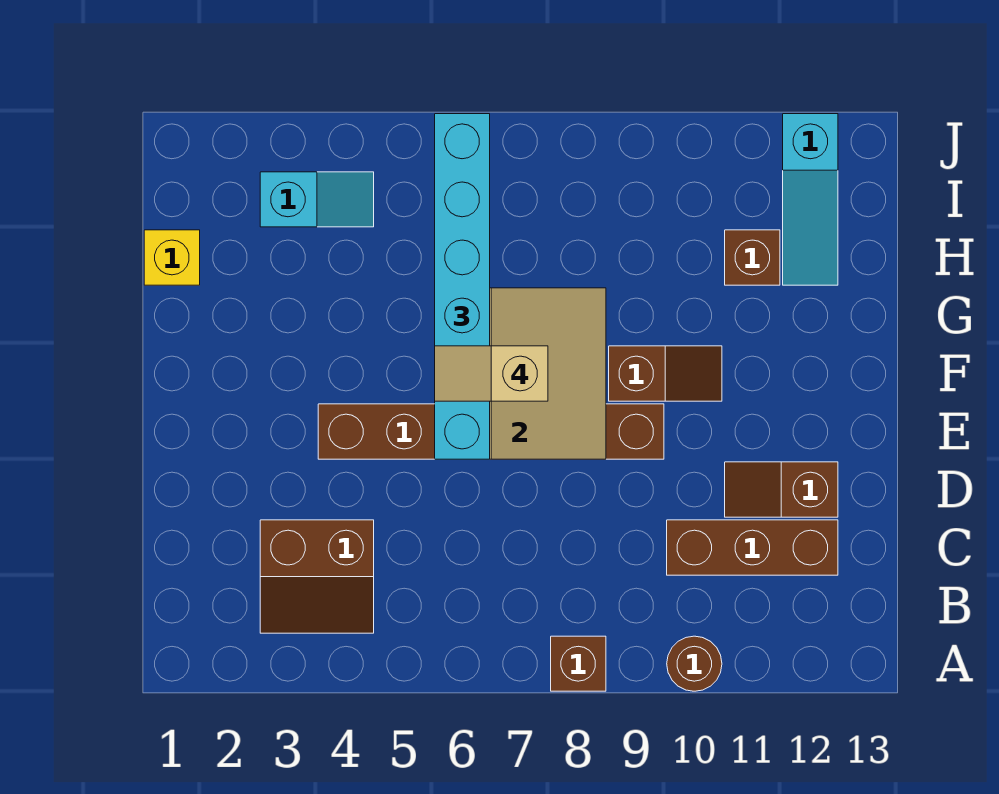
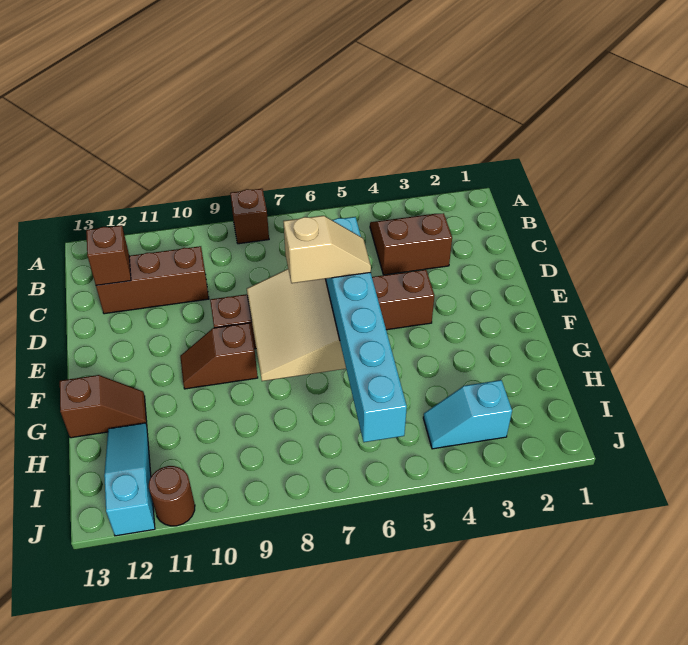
brown round brick A10 level 1 -> brown round brick J11 level 1
brown slope D11:D12 level 1 top 12 -> brown slope G12:G13 level 1 top 13
yellow brick H1 level 1 -> none
brown brick H11 level 1 -> brown brick C12 level 2

